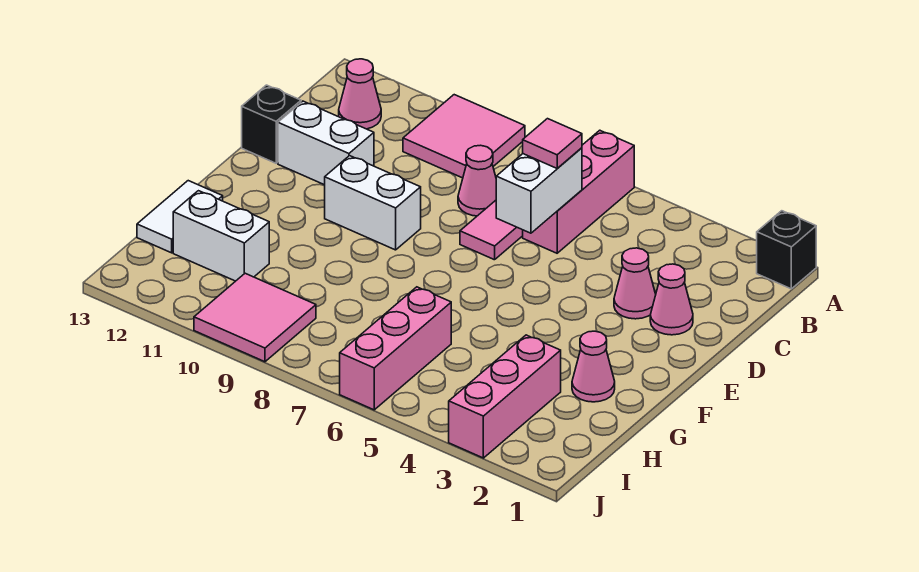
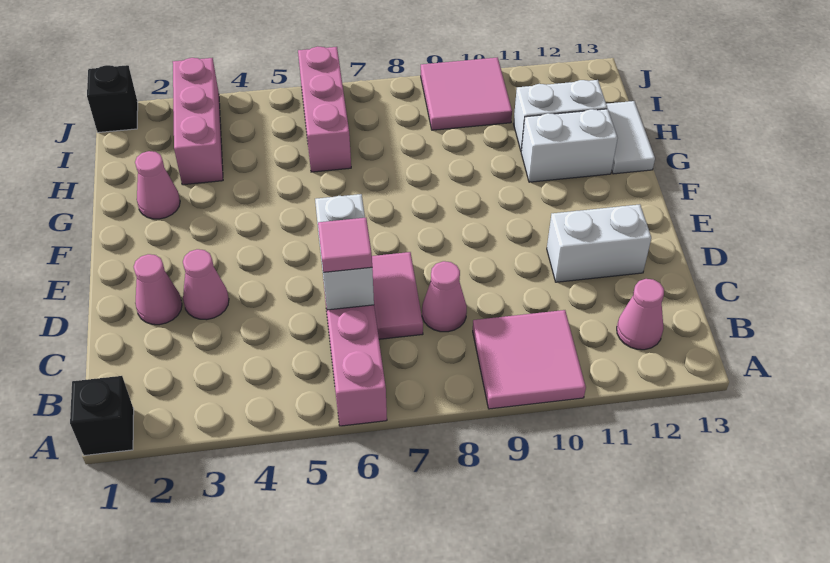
black brick D13 level 1 -> black brick J1 level 1
white brick E9:E10 level 1 -> white brick G11:G12 level 1

